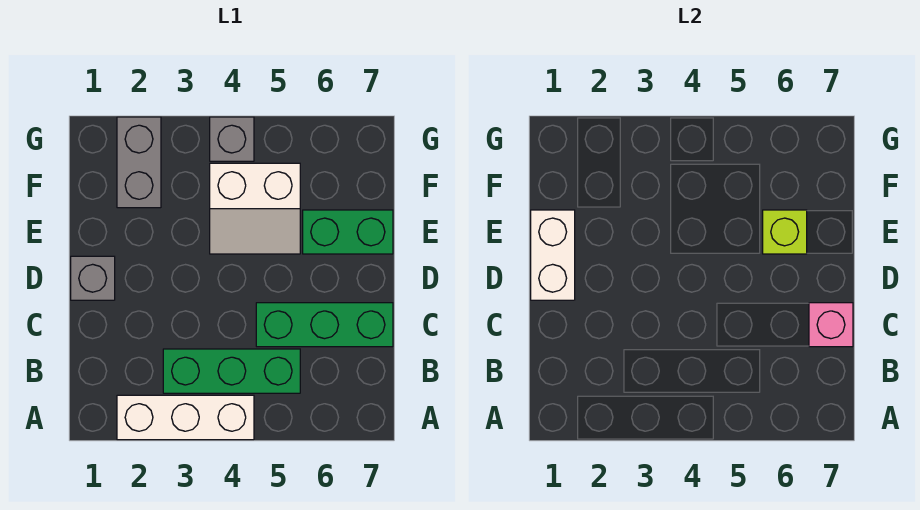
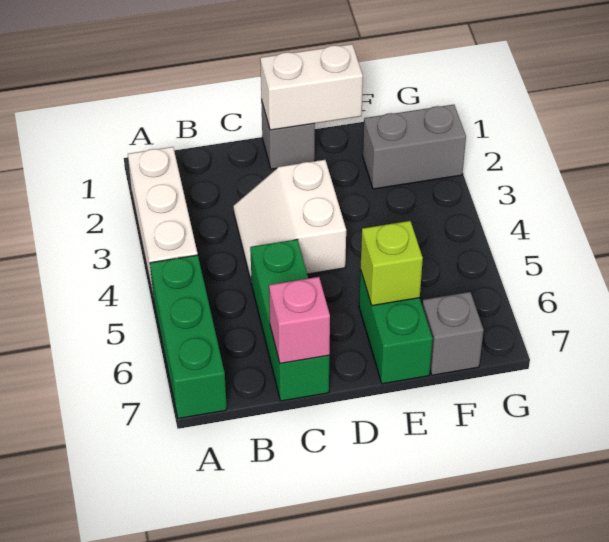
green brick B3:B5 level 1 -> green brick A5:A7 level 1
white slope E4:F5 level 1 top F -> white slope C3:D4 level 1 top D
grey brick G4 level 1 -> grey brick F7 level 1

